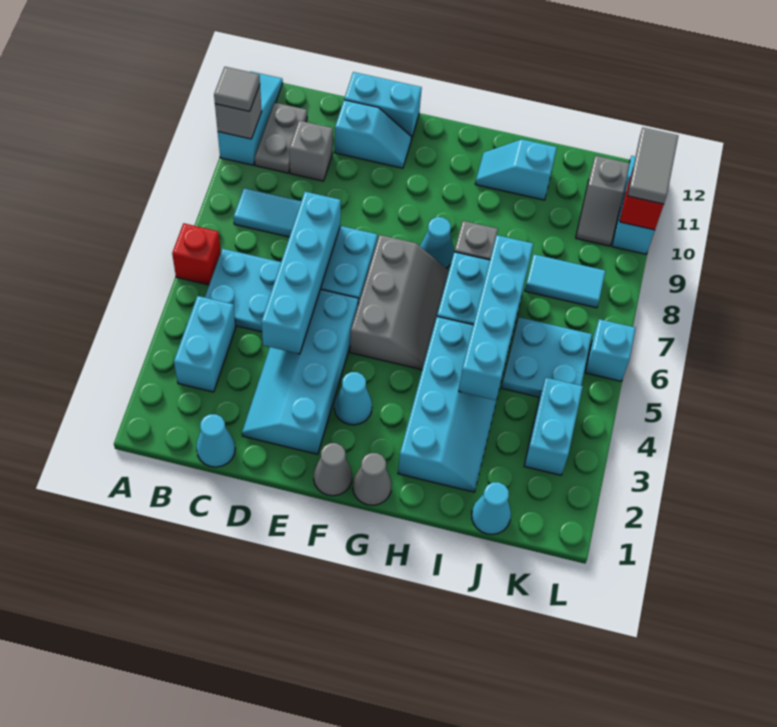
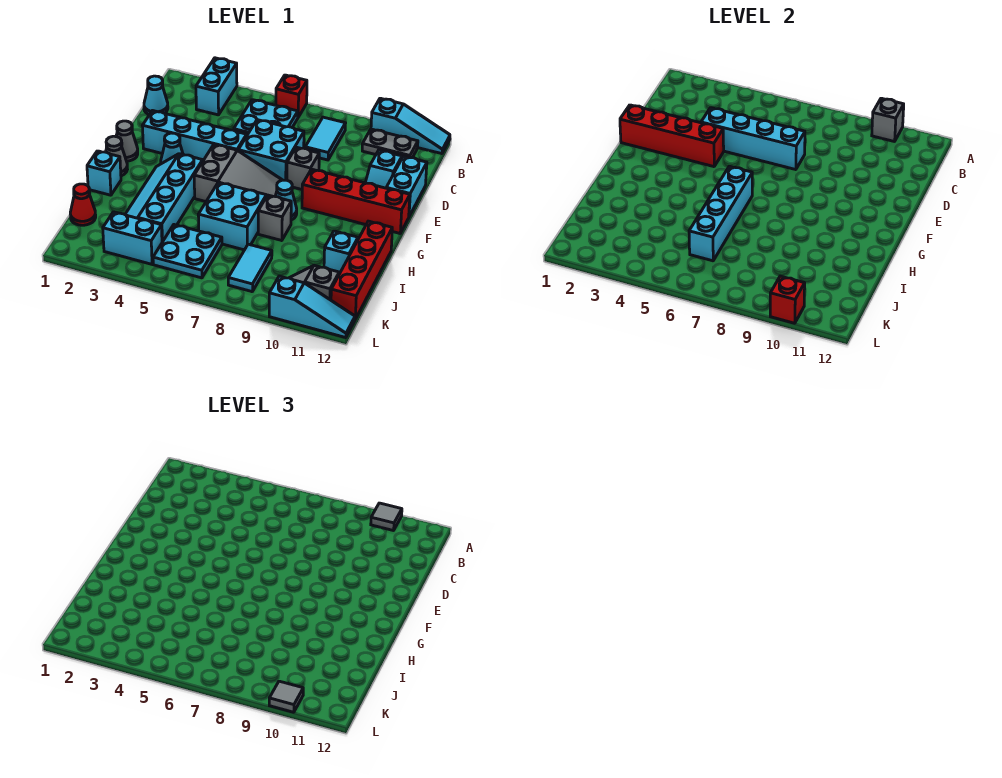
cyan brick B3:B4 level 1 -> cyan brick A3:B3 level 1
grey brick C10 level 1 -> grey brick E8 level 1
none -> red brick E1:E4 level 2
grey slope F5:G7 level 1 top F -> grey slope F5:G7 level 1 top 5
none -> red brick F9:F12 level 1
cyan slope H2:I5 level 1 top H -> cyan slope G3:J4 level 1 top 4
none -> red brick H12:K12 level 1
cyan brick I4:I7 level 2 -> cyan brick G6:J6 level 2
cyan cone J1 level 1 -> red cone J1 level 1
cyan brick L6 level 1 -> cyan brick H1 level 1
grey tile L10:L11 level 3 -> grey tile L10 level 3

